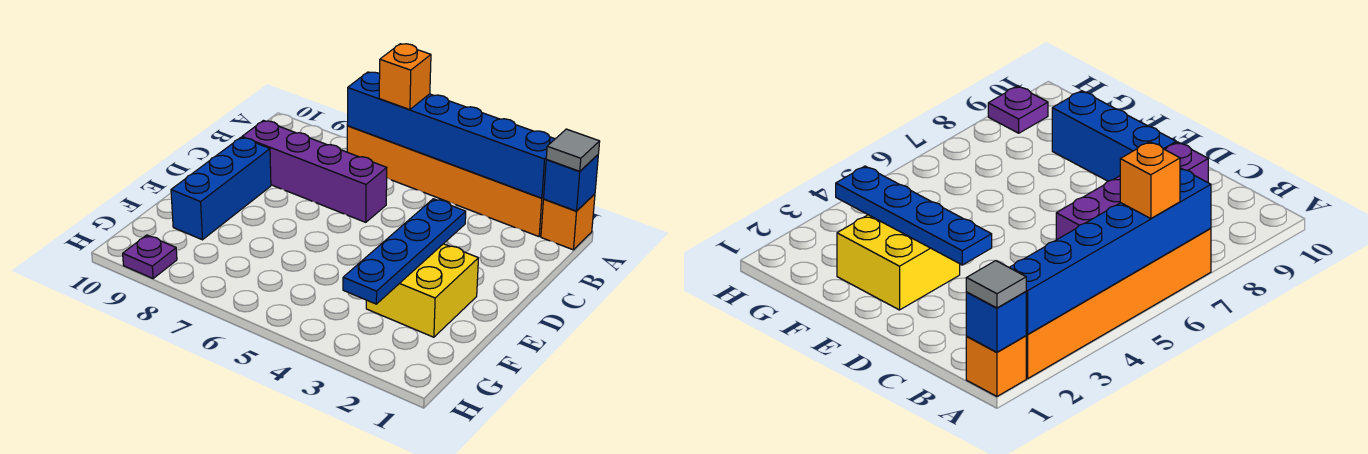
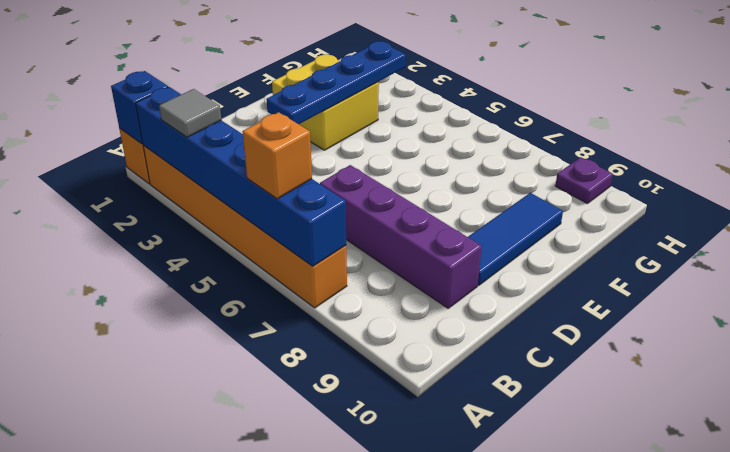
grey tile A1 level 3 -> grey tile A3 level 3
blue brick D9:F9 level 1 -> blue tile D9:F9 level 1

